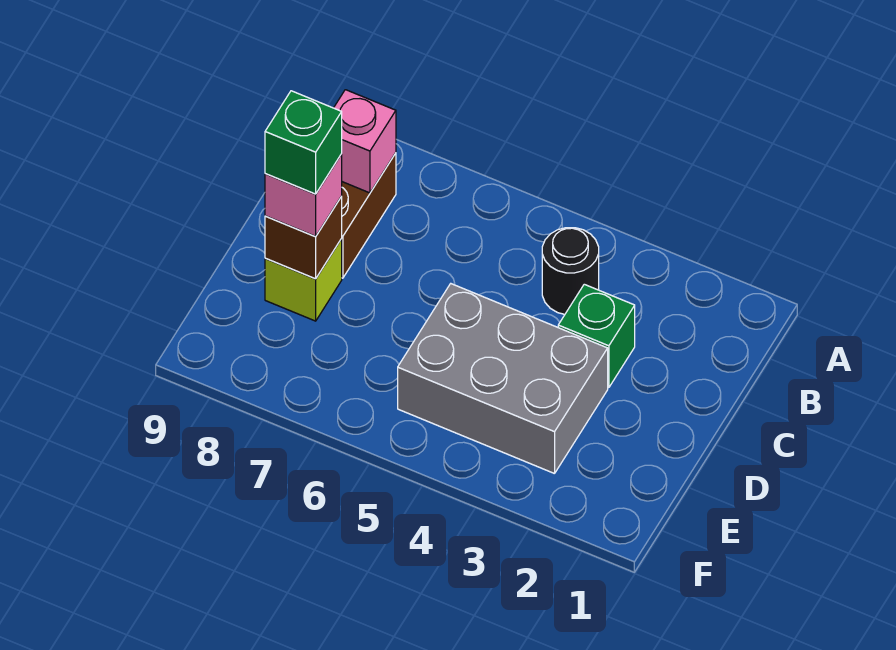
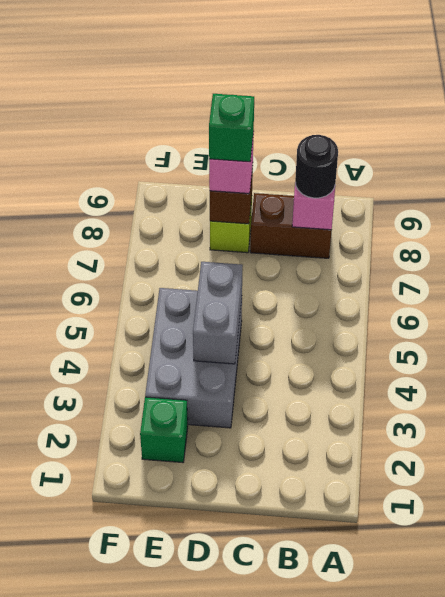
black round brick B4 level 1 -> black round brick B8 level 3
green brick C3 level 1 -> green brick E2 level 1
none -> grey brick D4:D5 level 2

